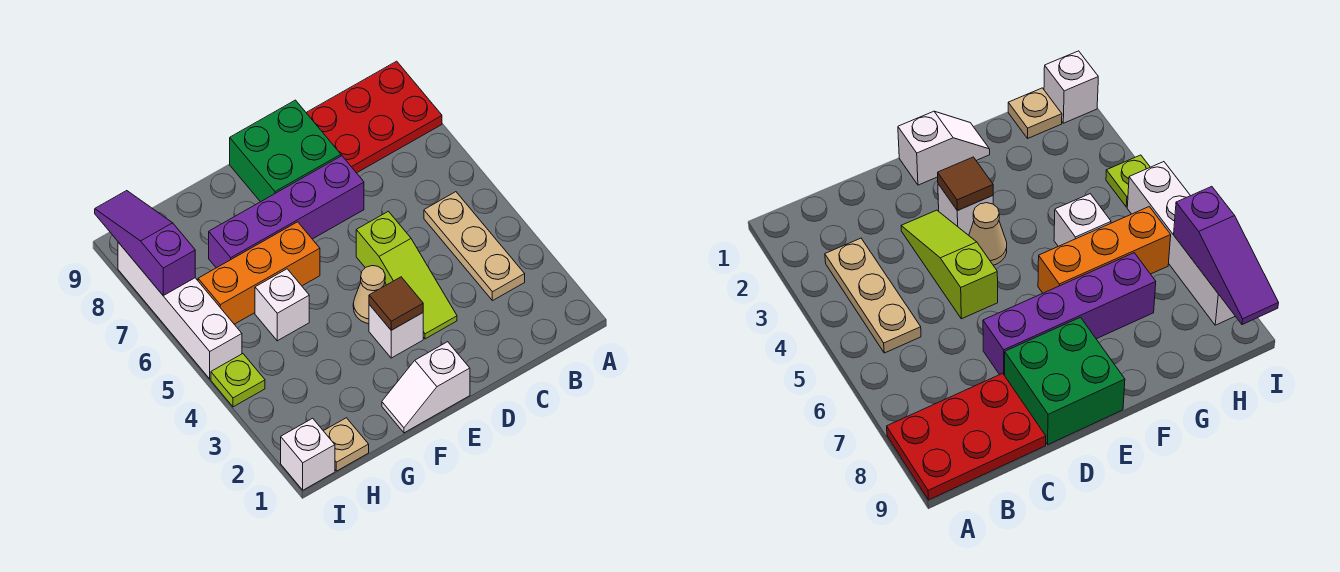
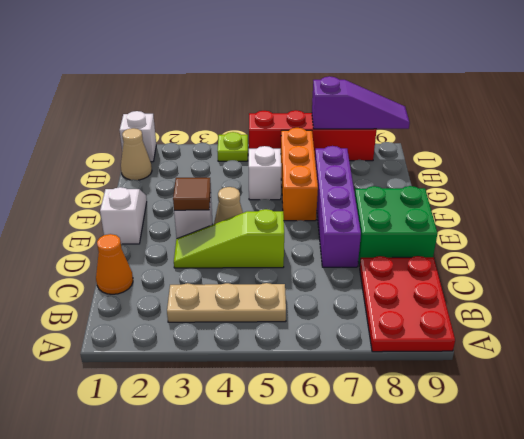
none -> orange cone C1 level 1
tan plate H1 level 1 -> tan cone H1 level 1
white brick I5:I8 level 1 -> red brick I5:I8 level 1

